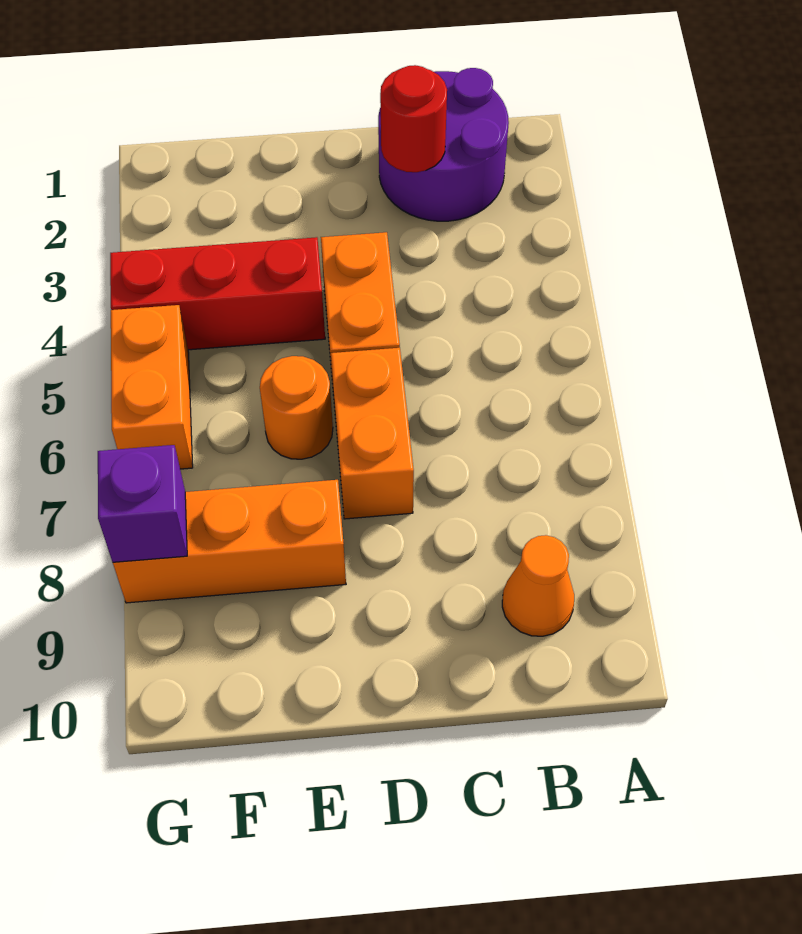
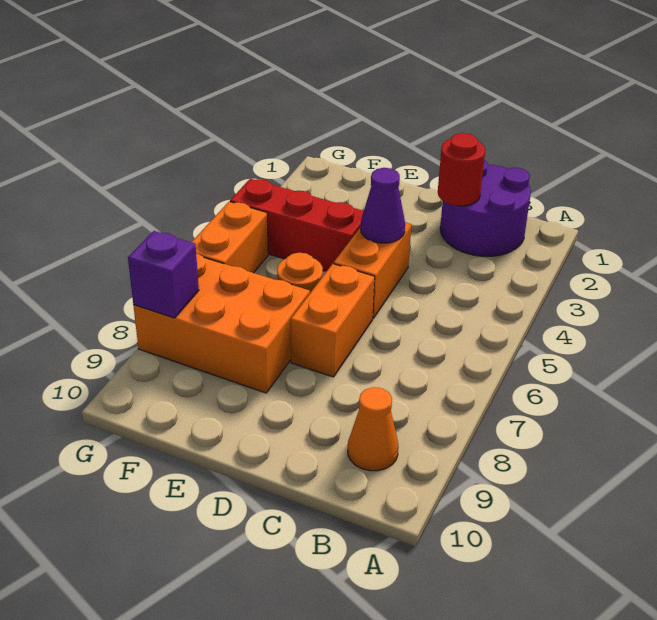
none -> purple cone D4 level 2
orange brick E8:G8 level 1 -> orange brick E7:G8 level 1

